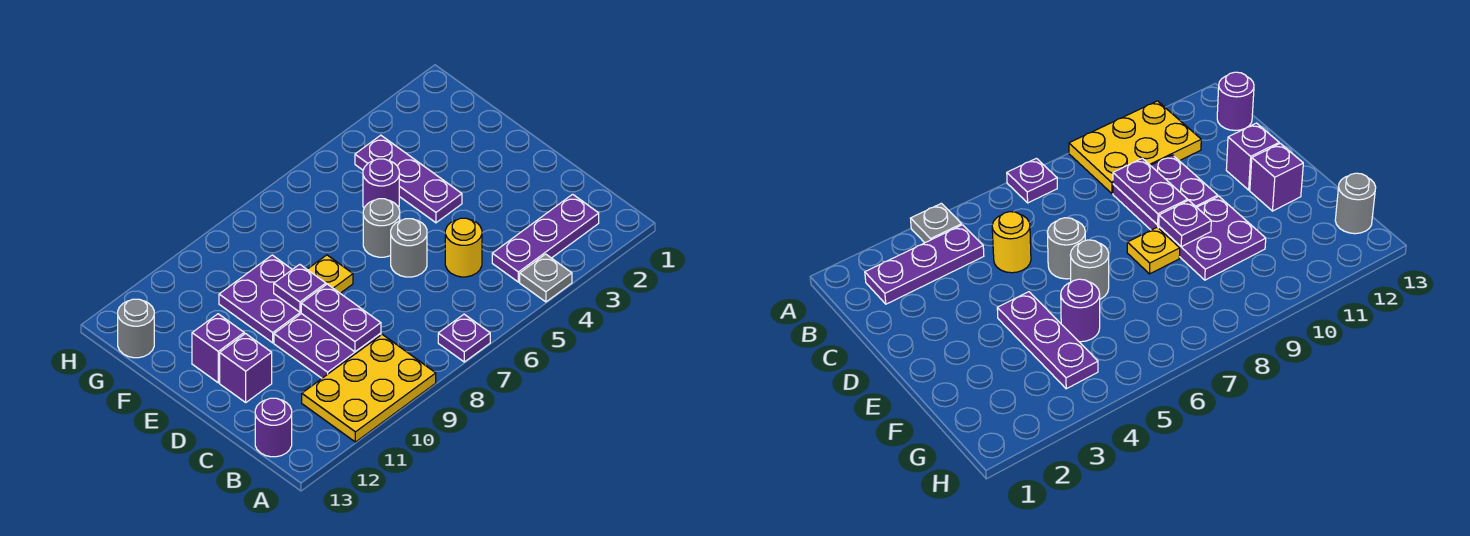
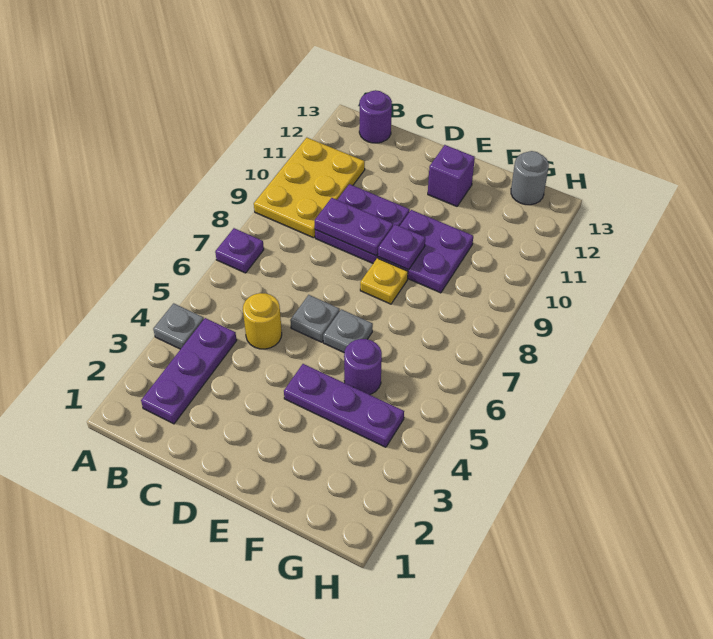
grey round brick D6 level 1 -> grey plate D6 level 1
purple brick D12 level 1 -> none
grey round brick E6 level 1 -> grey plate E6 level 1

